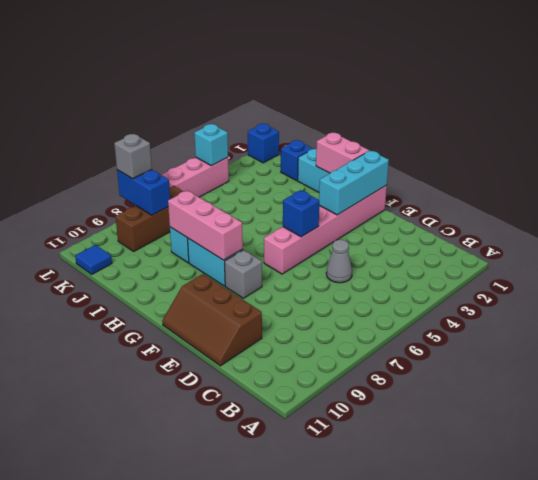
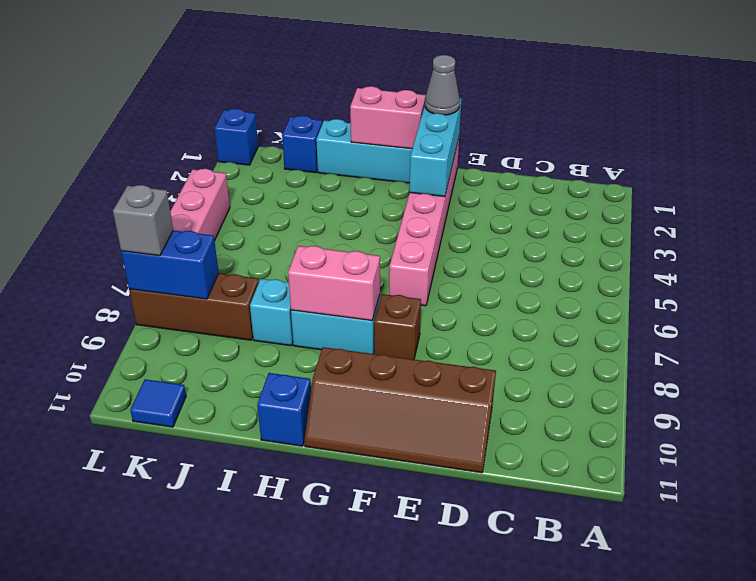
grey cone D5 level 1 -> grey cone F1 level 3
brown slope D10:F11 level 1 top 10 -> brown slope D10:G11 level 1 top 10
blue brick F5 level 2 -> blue brick H11 level 1
grey brick F8 level 1 -> brown brick F8 level 1
pink brick G8:I8 level 2 -> pink brick G8:H8 level 2
brown brick K7:K9 level 1 -> brown brick J8:L8 level 1
cyan brick L4 level 2 -> none

